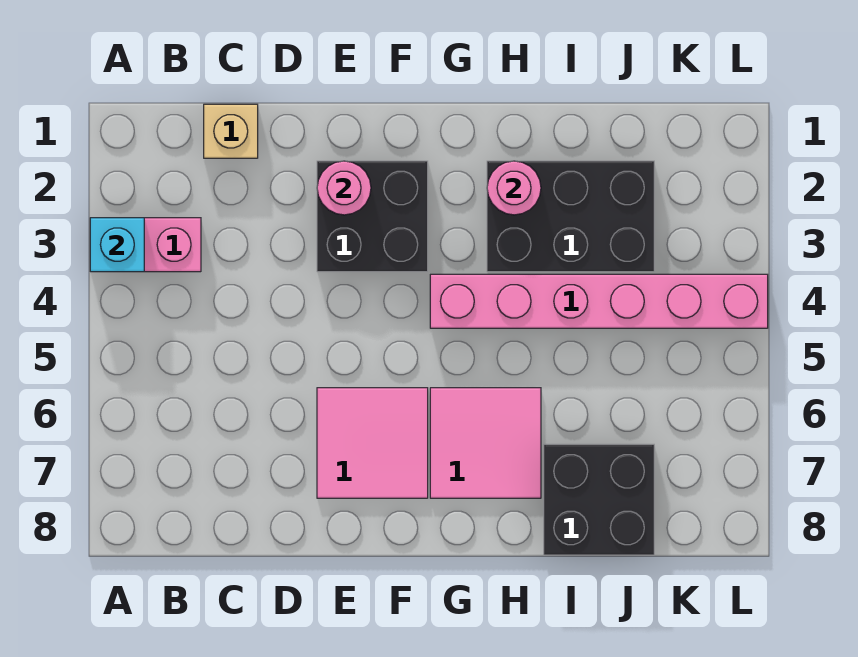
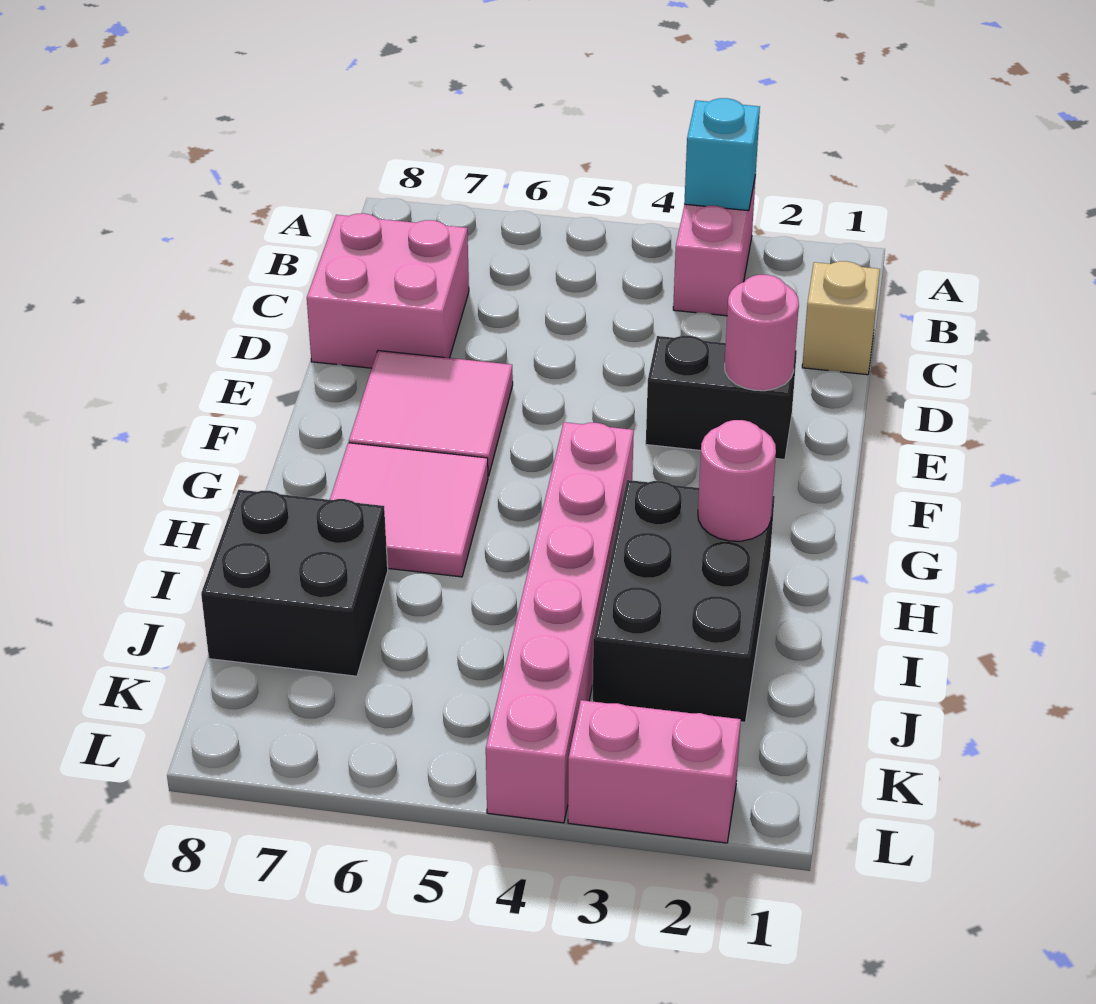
none -> pink brick C7:D8 level 1
black brick E2:F3 level 1 -> black brick E2:E3 level 1
none -> pink brick L2:L3 level 1

